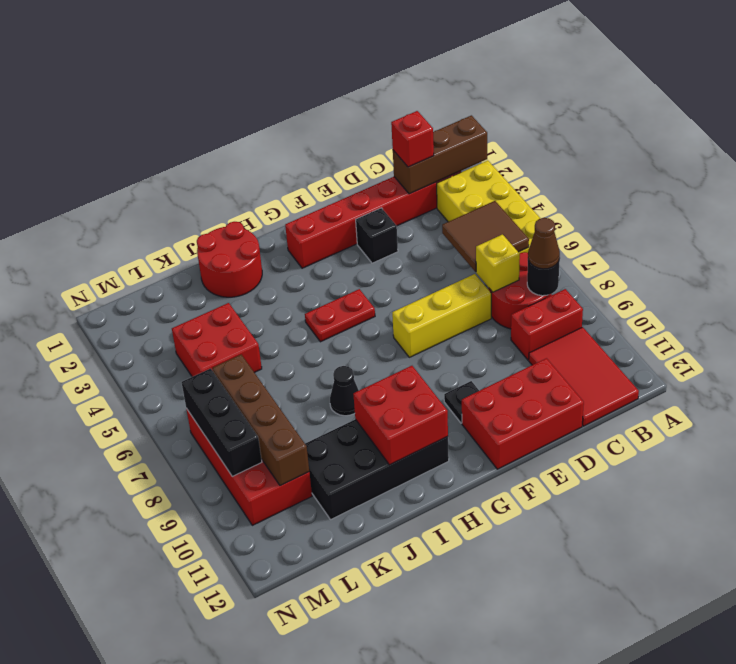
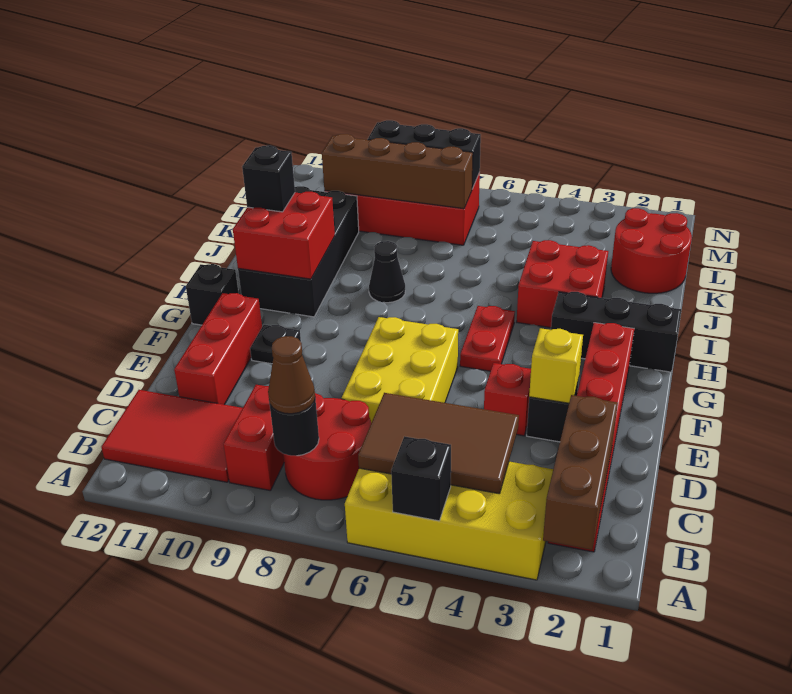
none -> black brick A5 level 2
brown tile B5:C6 level 2 -> brown tile B4:C6 level 2
red brick C2 level 3 -> red brick E4 level 1
yellow brick C7 level 2 -> yellow brick E3 level 2
yellow brick D7:F7 level 1 -> yellow brick D6:F7 level 1
red brick D11:F12 level 1 -> red brick D11:F11 level 1
none -> black brick G12 level 1
none -> black brick H1:H3 level 1
red round brick I1:J2 level 1 -> red round brick K1:L2 level 1
none -> black brick I11 level 3
red brick K4:L5 level 1 -> red brick I3:J4 level 1

